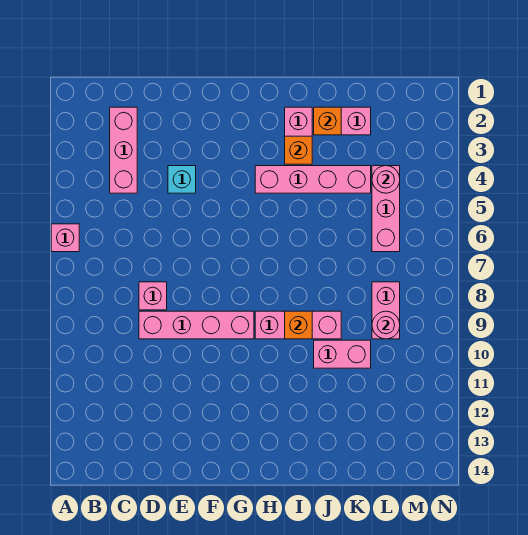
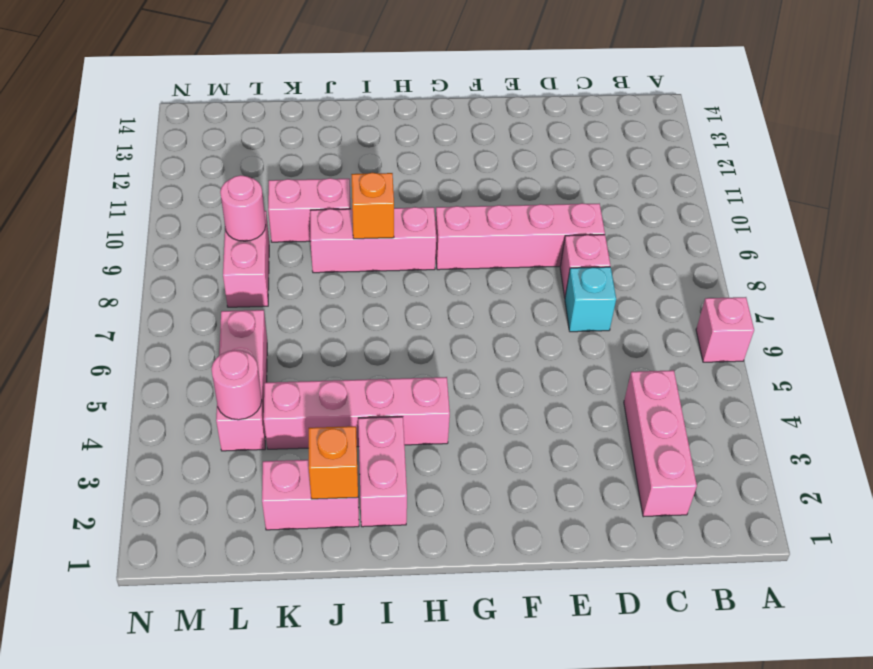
cyan brick E4 level 1 -> cyan brick D7 level 1
orange brick I3 level 2 -> none

